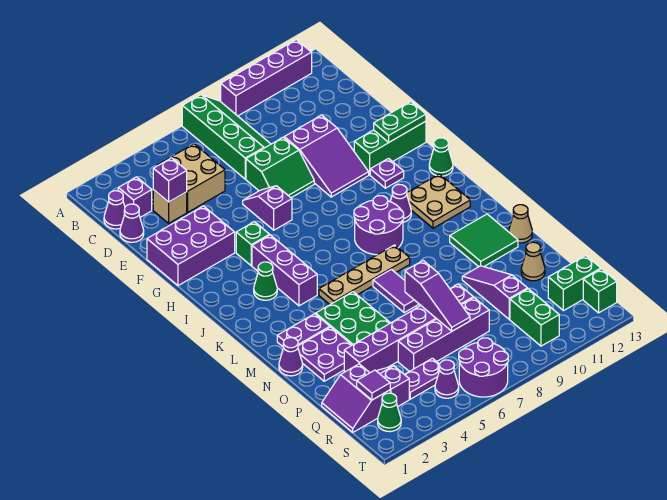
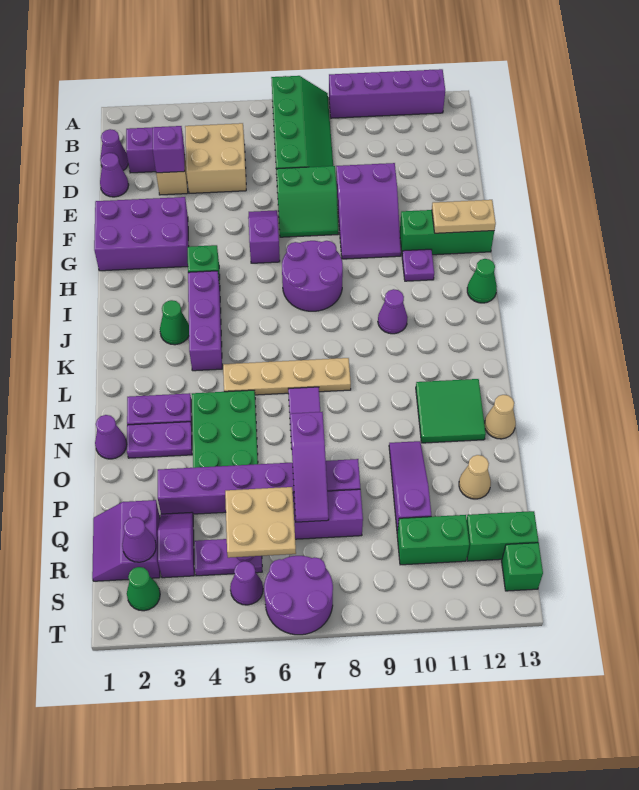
green plate G12:G13 level 2 -> tan plate G12:G13 level 2
purple round brick J8:K9 level 1 -> purple round brick H7:I8 level 1
tan plate J11:K12 level 1 -> tan plate Q5:R6 level 2
purple plate N2:O3 level 1 -> purple plate N2:N3 level 1
purple tile R2 level 2 -> purple cone R2 level 2
green brick R10:S10 level 1 -> green brick R10:R11 level 1

